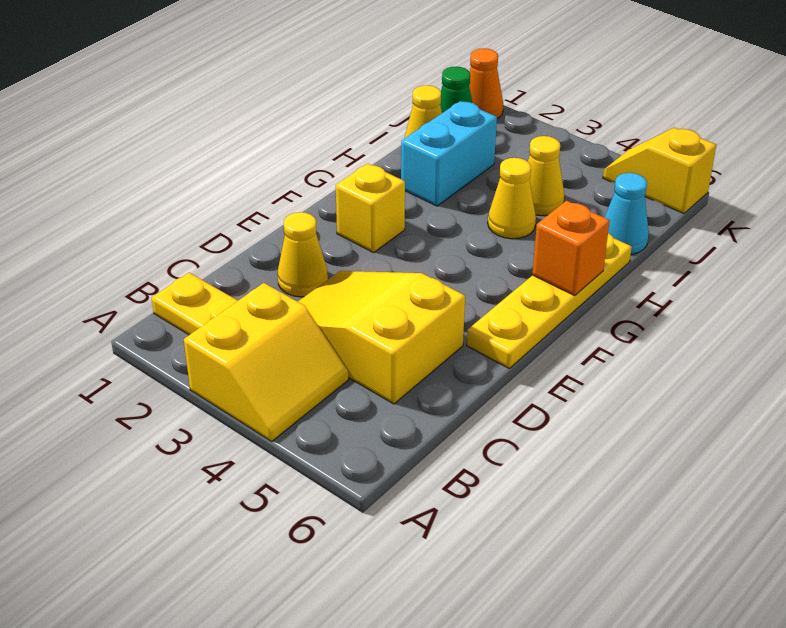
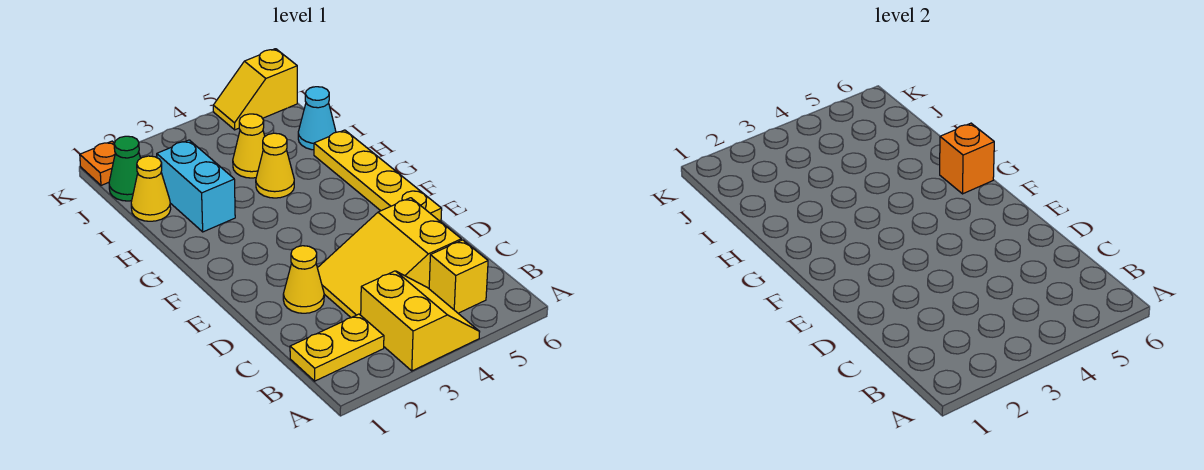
yellow brick F2 level 1 -> yellow brick B5 level 1
orange cone K1 level 1 -> orange plate K1 level 1

